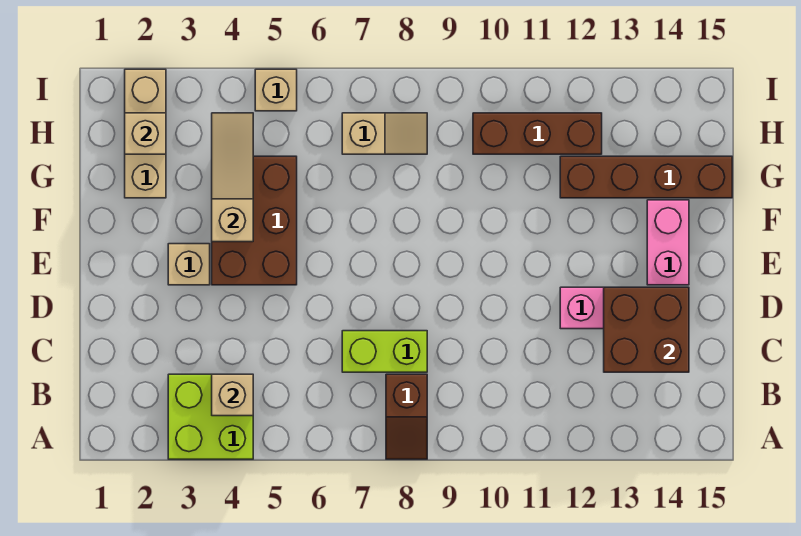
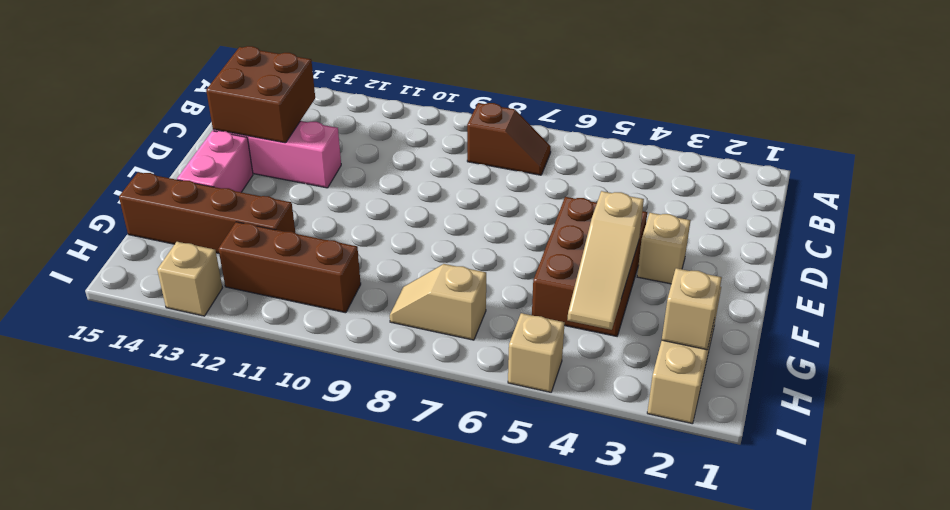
lime brick A3:B4 level 1 -> none
brown slope A8:B8 level 1 top B -> brown slope B7:B8 level 1 top 8
tan brick B4 level 2 -> tan brick I13 level 1
lime brick C7:C8 level 1 -> none

